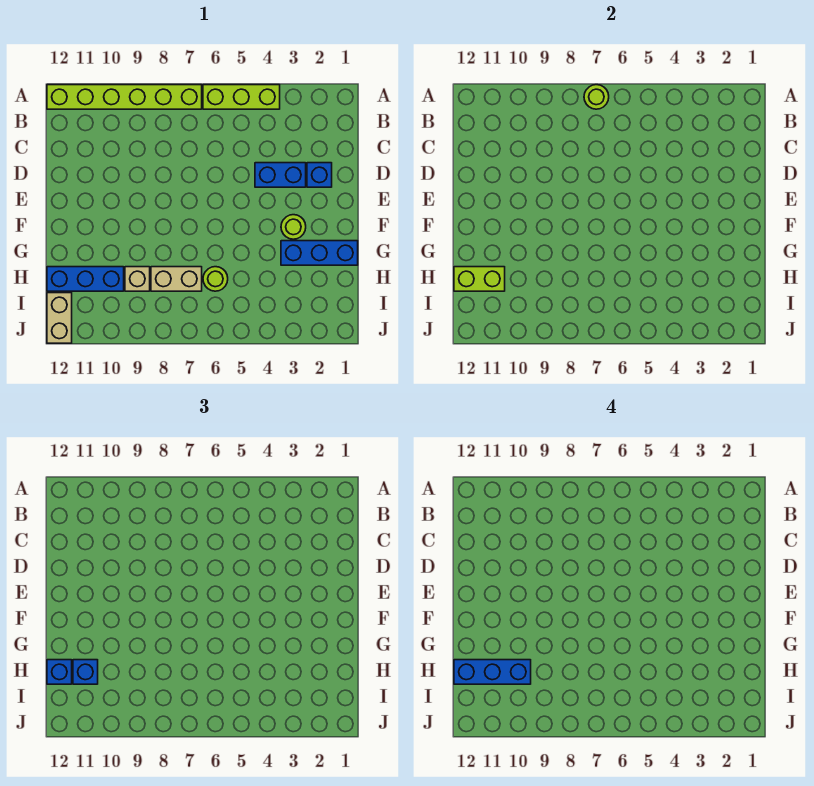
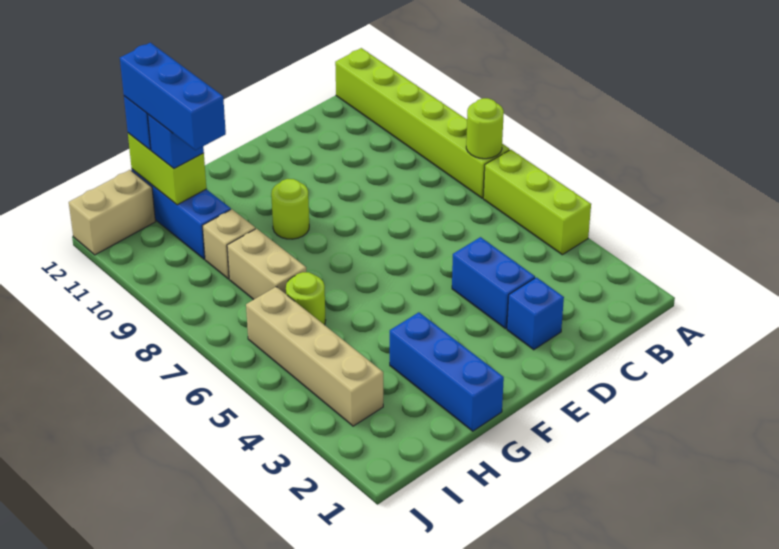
lime round brick F3 level 1 -> lime round brick F9 level 1
none -> tan brick I3:I6 level 1

